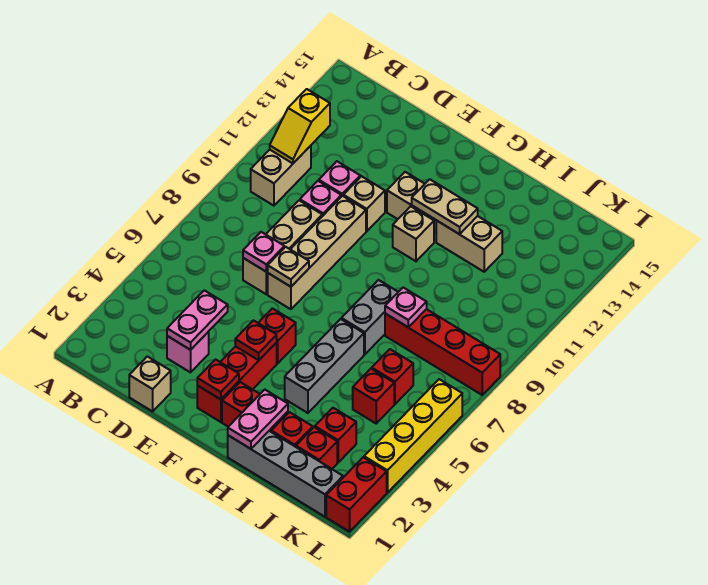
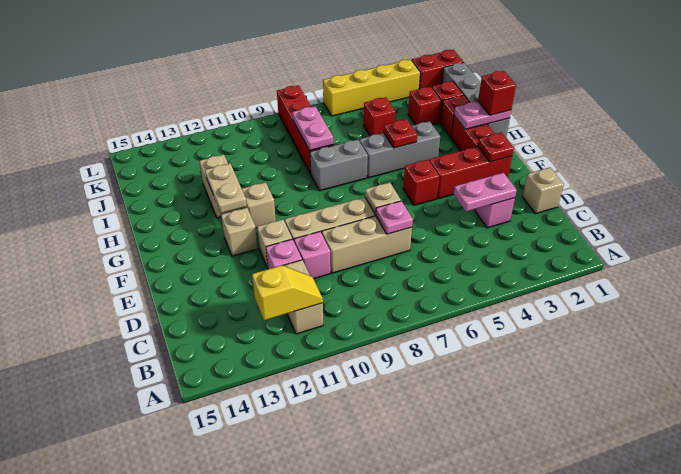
tan brick B10:B11 level 1 -> tan brick B11:C11 level 1
red plate F4 level 2 -> red plate H5 level 2
pink plate I8 level 2 -> pink plate I8:J8 level 2
red brick J6 level 1 -> red brick H1 level 3

